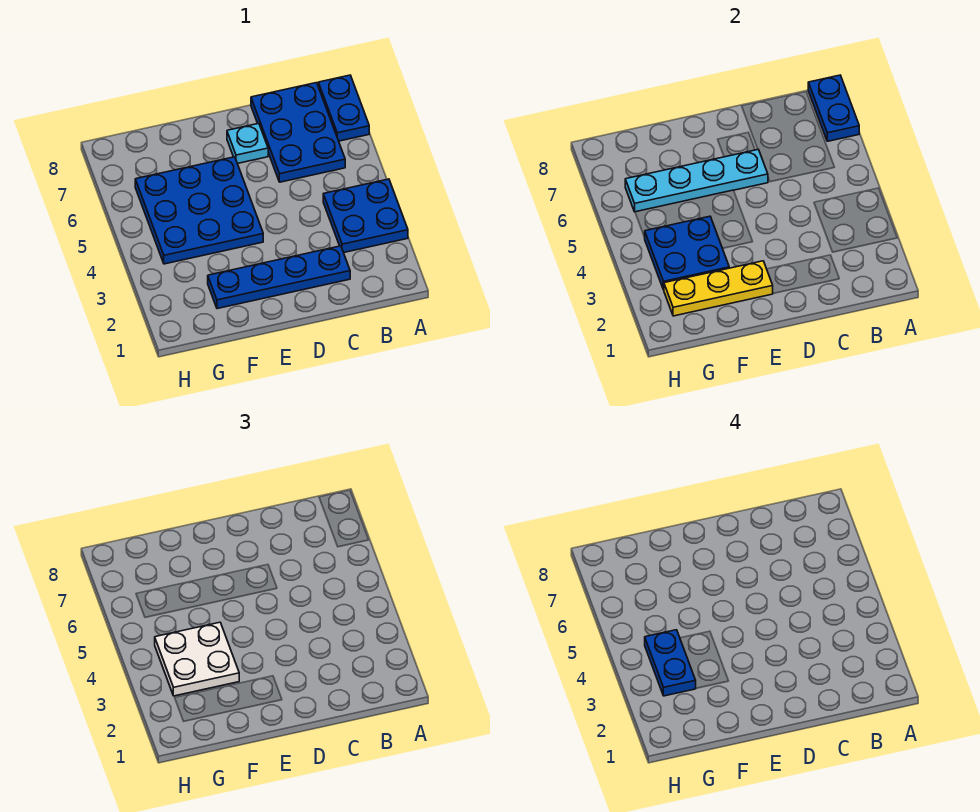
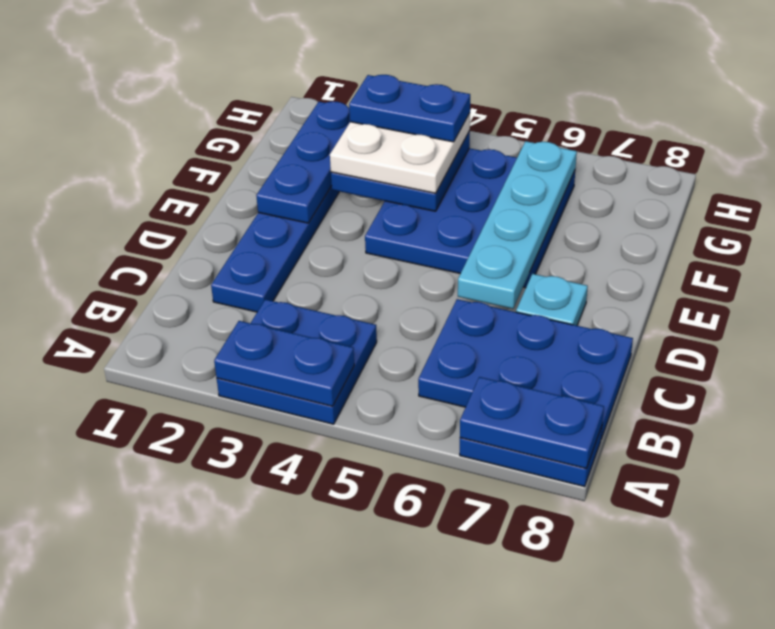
none -> blue plate A3:A4 level 2
yellow plate E2:G2 level 2 -> blue plate E2:G2 level 2

